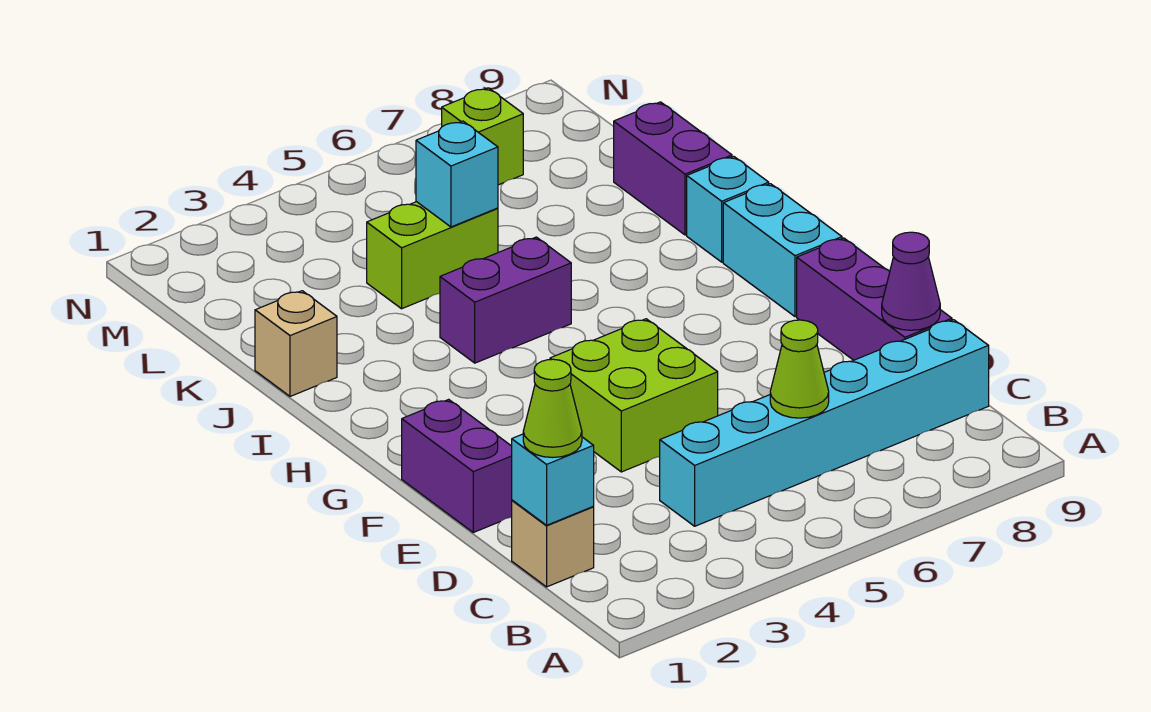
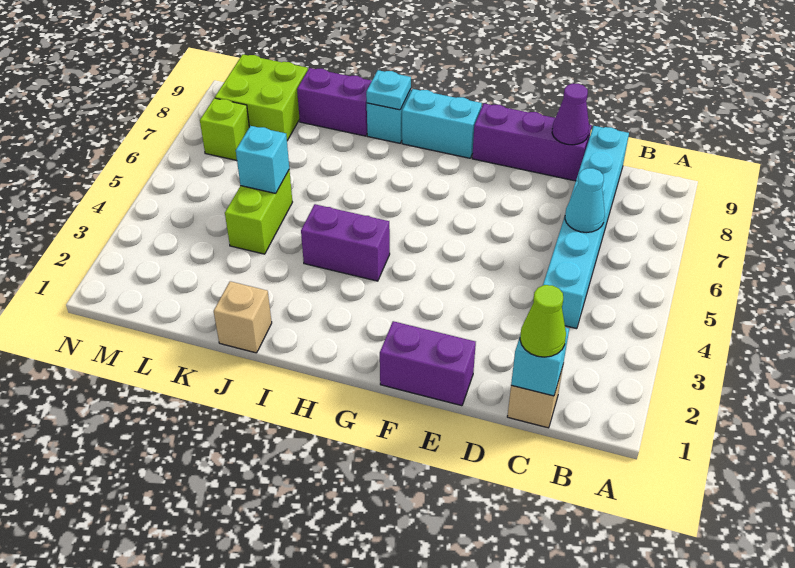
lime cone C6 level 2 -> cyan cone C6 level 2
lime brick E4:F5 level 1 -> lime brick L8:M9 level 1
purple brick I4:I5 level 1 -> purple brick H4:I4 level 1
none -> cyan plate I9 level 2

